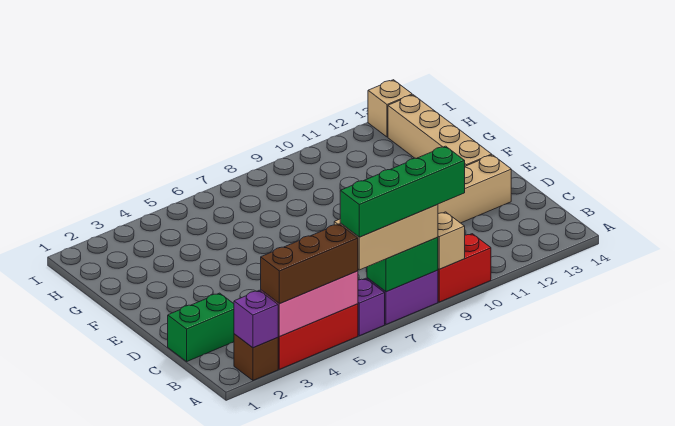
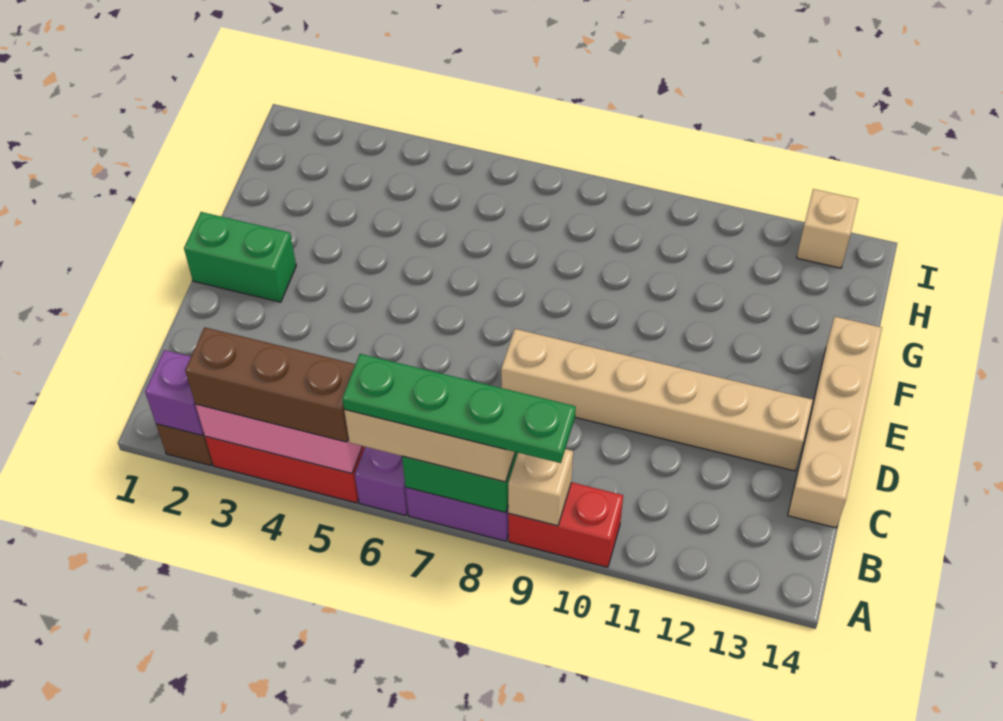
green brick A6:A9 level 4 -> green plate A6:A9 level 4
green brick C1:C2 level 1 -> green brick E1:E2 level 1
tan brick E13:H13 level 1 -> tan brick C14:F14 level 1

